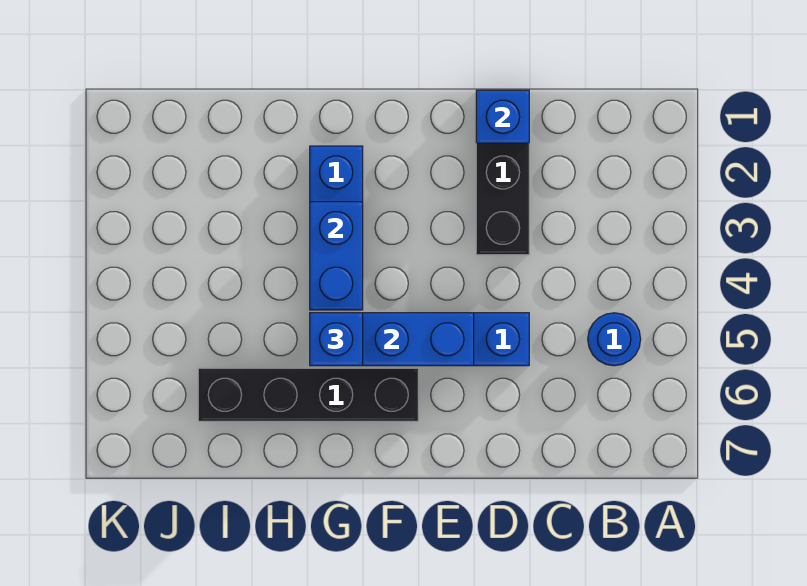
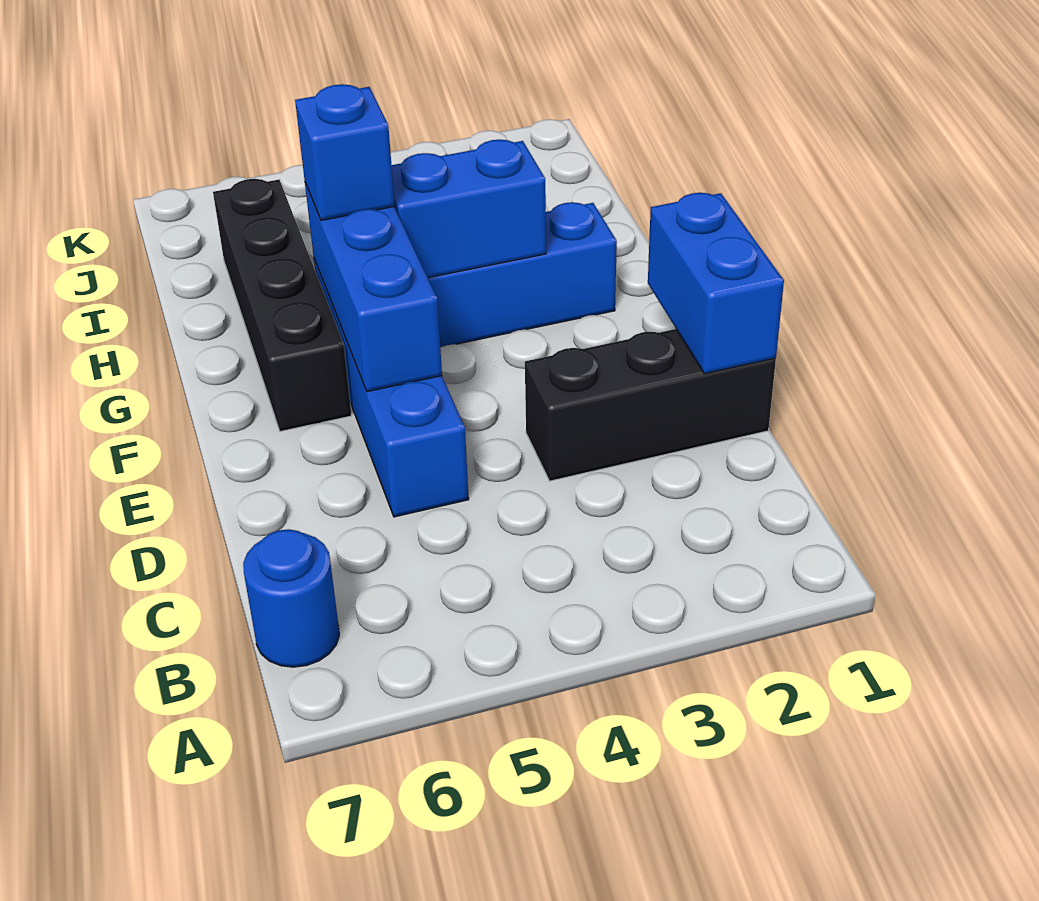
blue round brick B5 level 1 -> blue round brick B7 level 1
blue brick D1 level 2 -> blue brick D1:E1 level 2

